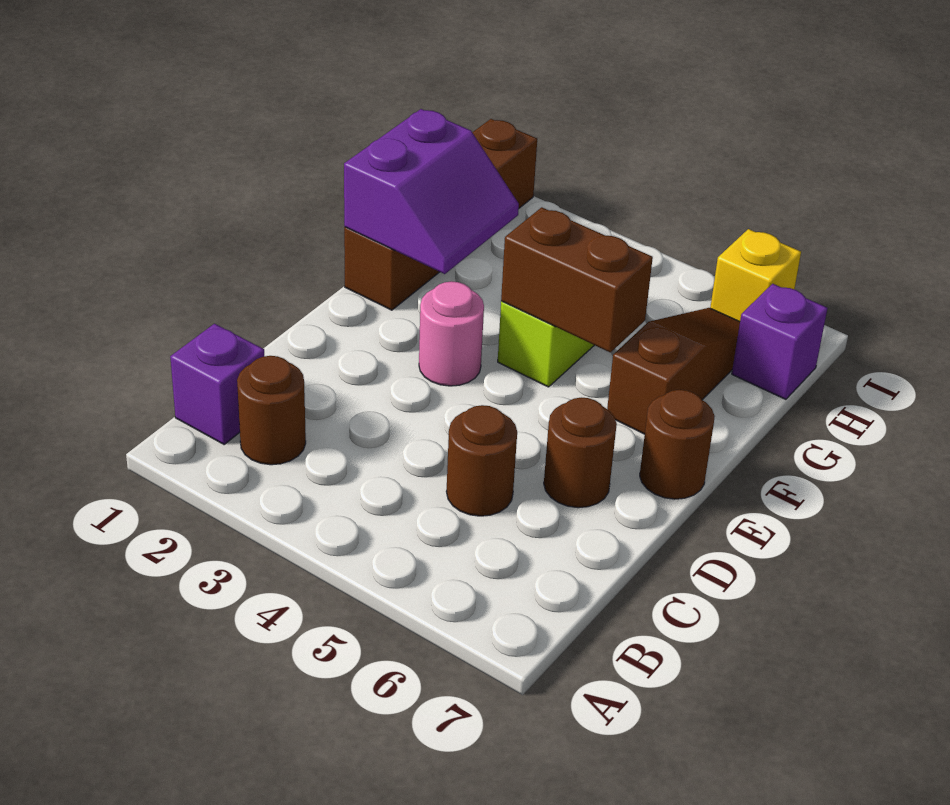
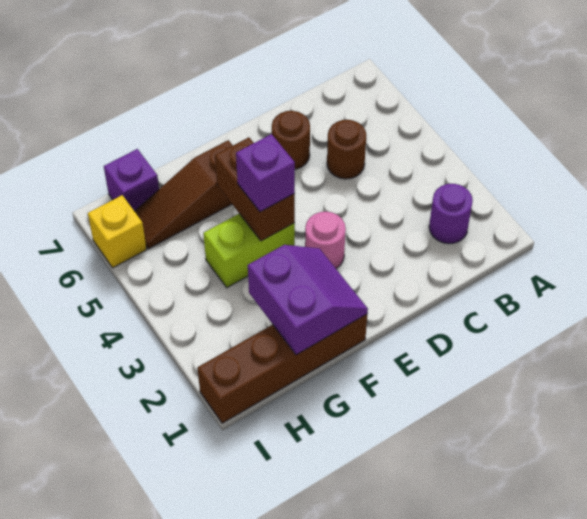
purple brick B1 level 1 -> purple brick F4 level 3
brown round brick B2 level 1 -> purple round brick B2 level 1
brown round brick E7 level 1 -> none
purple slope F1:G2 level 2 top 1 -> purple slope F1:G2 level 2 top G

